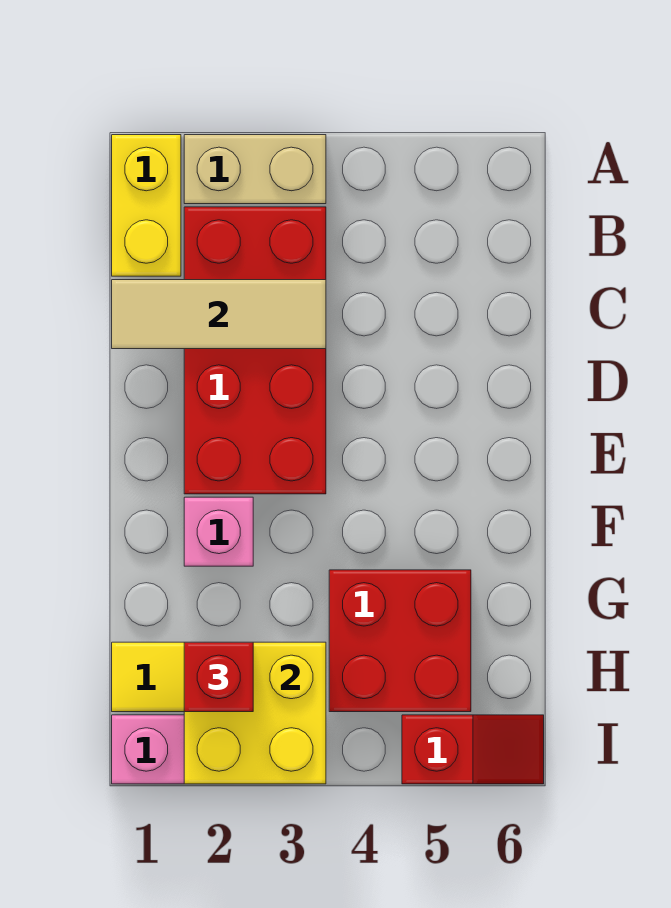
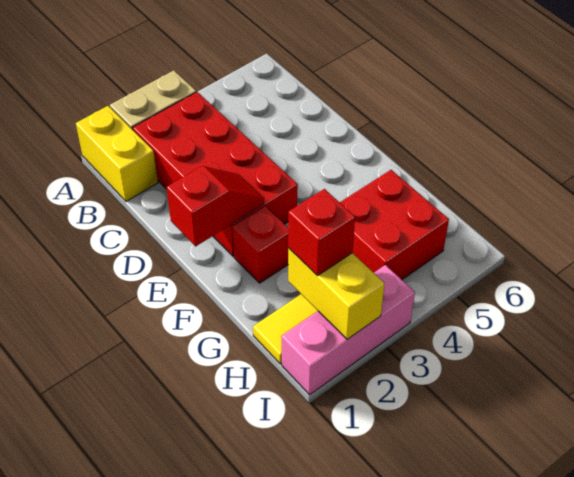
tan tile C1:C3 level 2 -> none
pink brick F2 level 1 -> red brick F2 level 1
yellow brick H2:I3 level 2 -> yellow brick H2:I2 level 2
red slope I5:I6 level 1 top 5 -> red slope E1:E2 level 2 top 1

